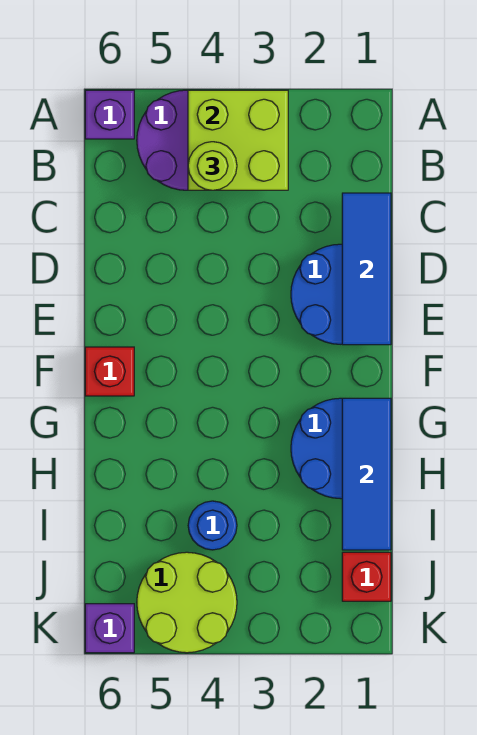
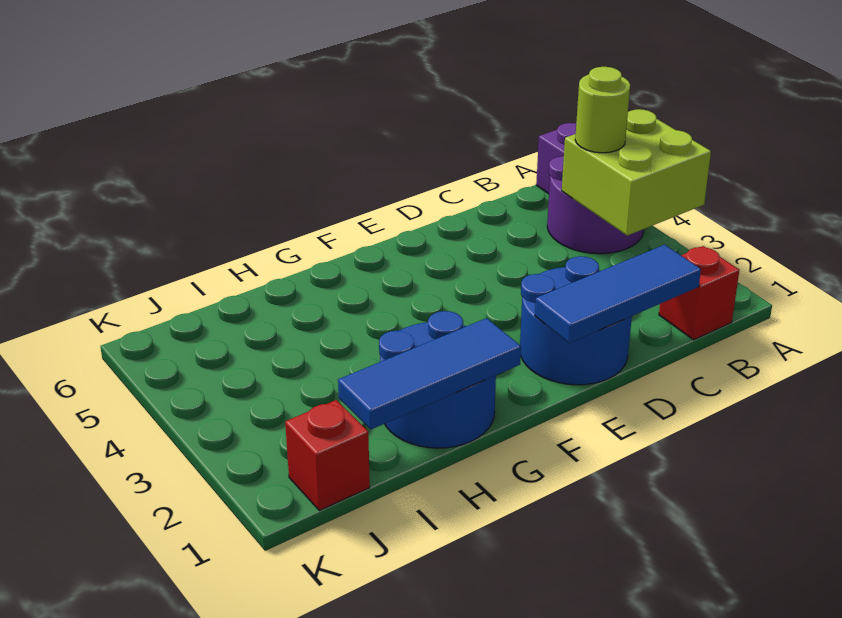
red brick F6 level 1 -> red brick B1 level 1
blue round brick I4 level 1 -> none
lime round brick J4:K5 level 1 -> none
purple brick K6 level 1 -> none

